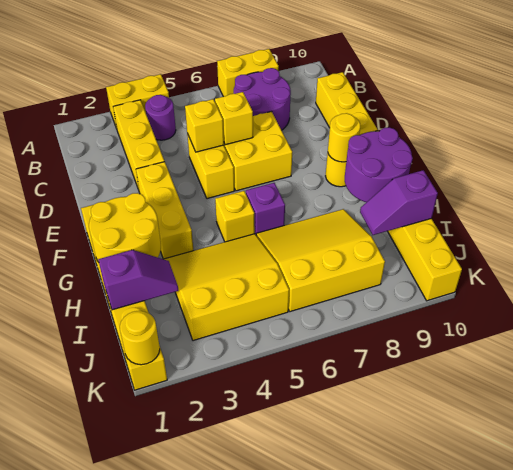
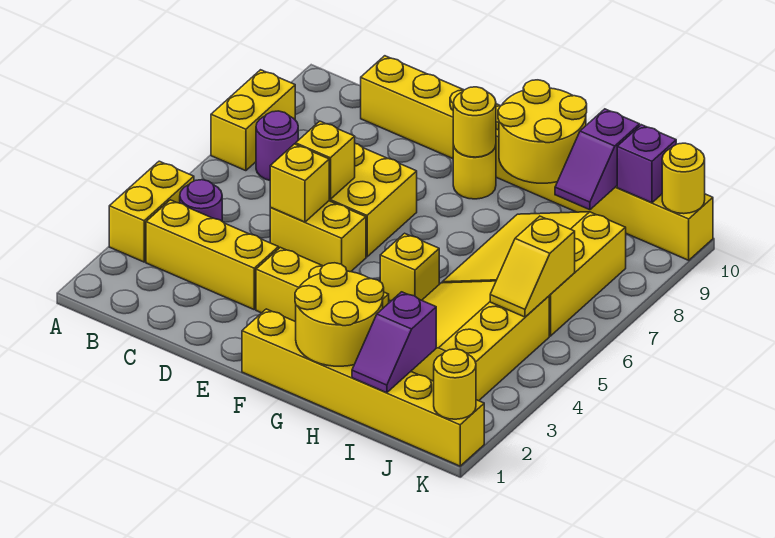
purple round brick B7:C8 level 1 -> purple round brick B7 level 1
purple brick G6 level 1 -> purple brick J10 level 2
purple round brick G9:H10 level 2 -> yellow round brick G9:H10 level 2
purple slope I1:I2 level 2 top 1 -> purple slope I1:I2 level 2 top 2
none -> yellow slope J5:J6 level 2 top 6
none -> yellow round brick K10 level 2

